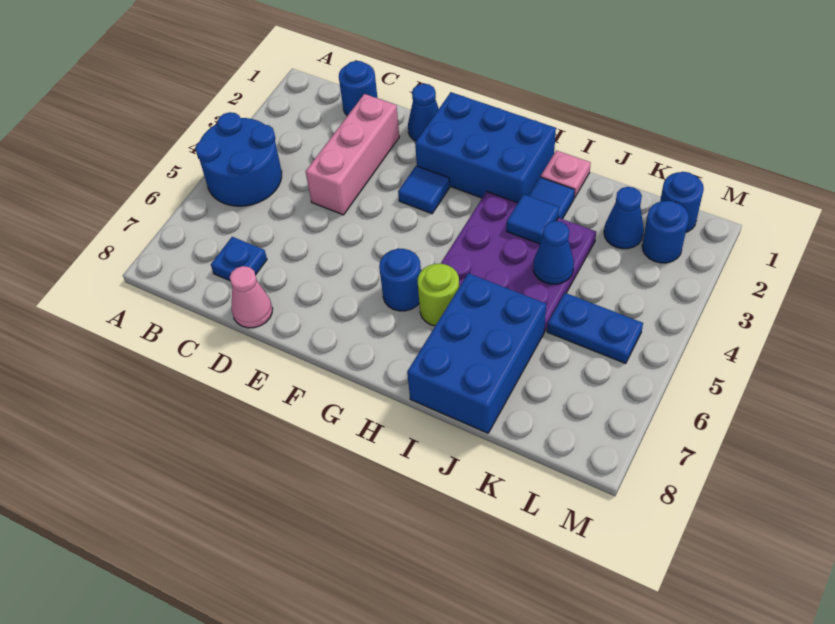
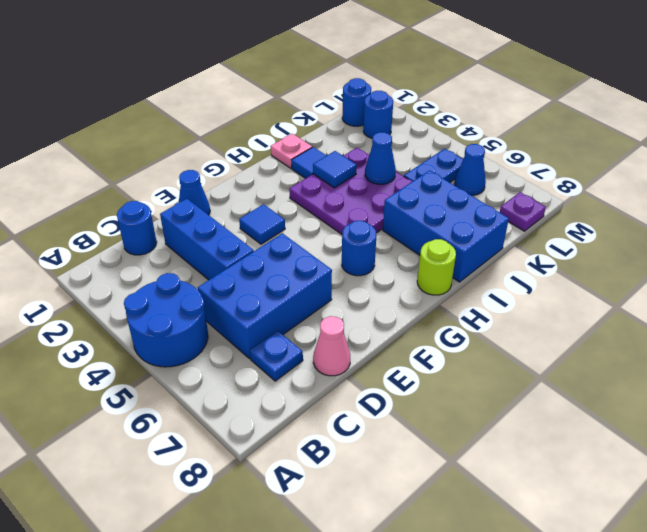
pink brick D2:D4 level 1 -> blue brick D2:D4 level 1
blue brick F1:H2 level 1 -> blue brick C5:E6 level 1
lime round brick H6 level 1 -> lime round brick H8 level 1
blue cone K2 level 1 -> blue cone L6 level 1
none -> purple plate L8 level 1

